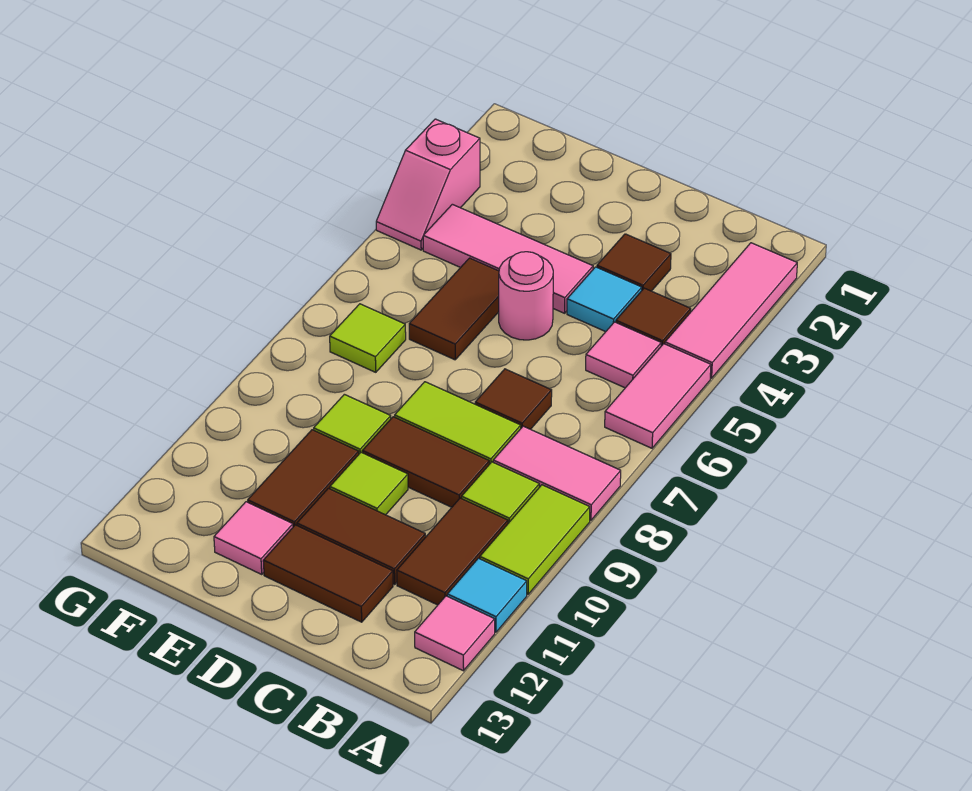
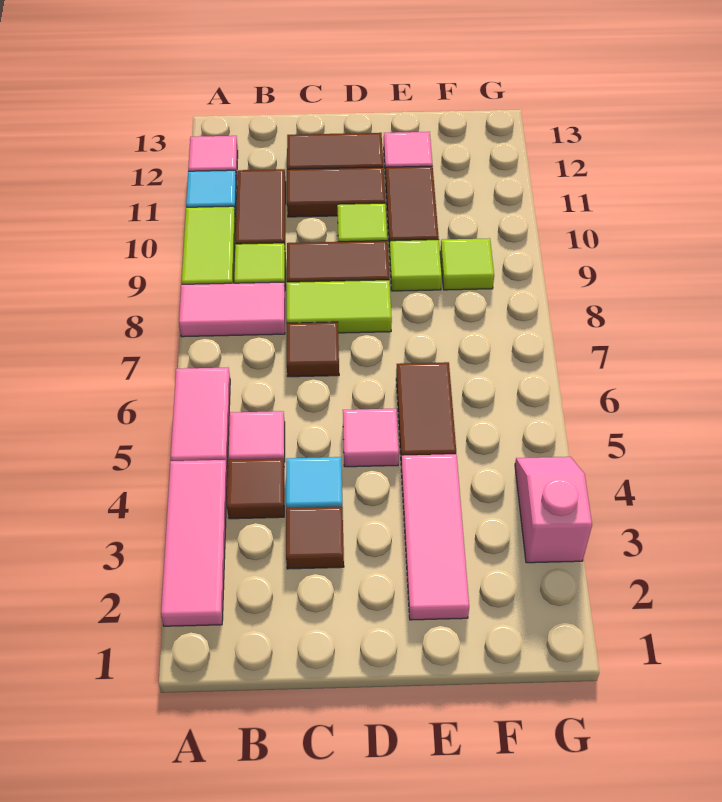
pink tile D4:F4 level 1 -> pink tile E2:E4 level 1
pink round brick D5 level 1 -> pink tile D5 level 1
lime tile F7 level 1 -> lime tile F9 level 1

